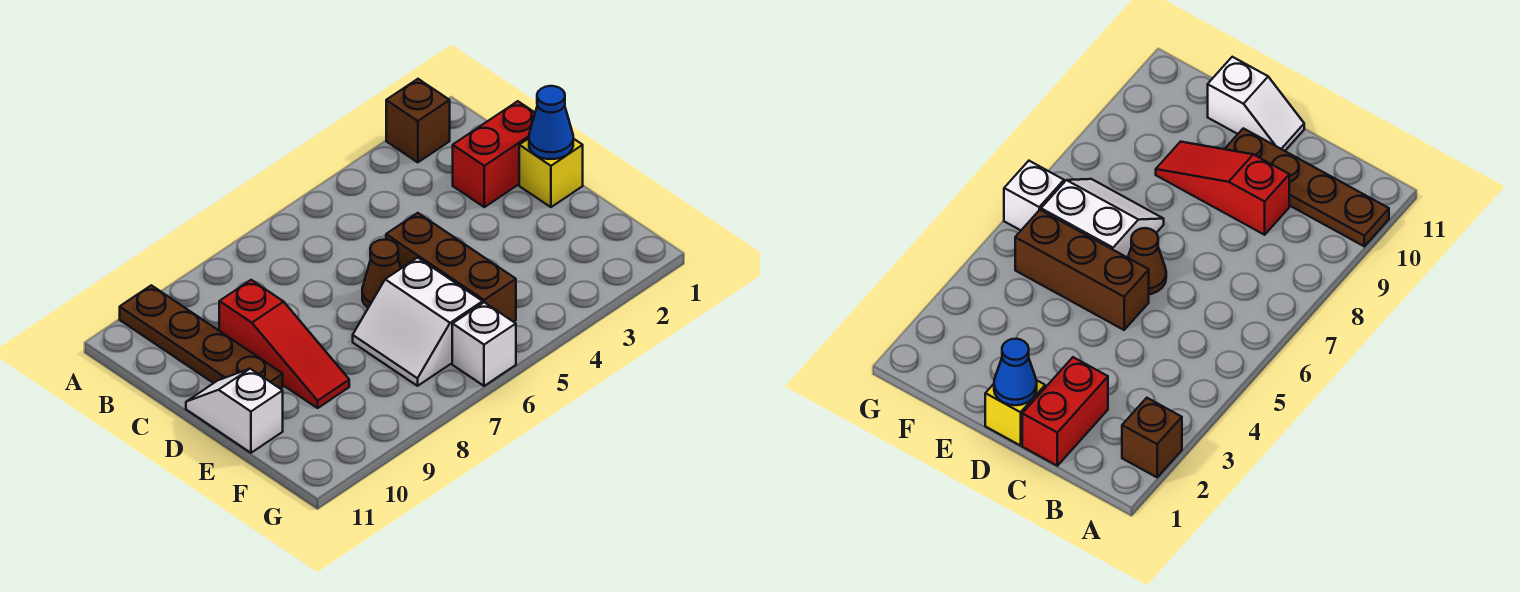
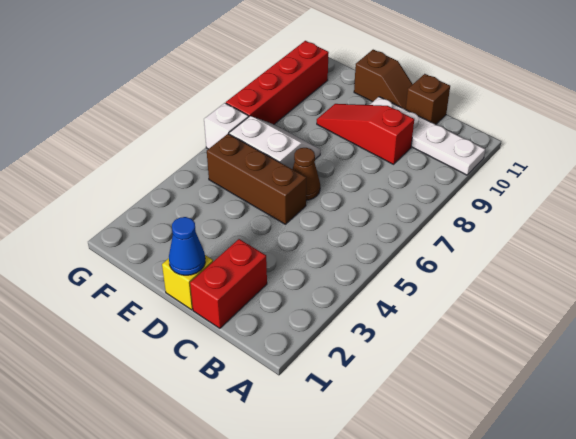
brown brick A2 level 1 -> brown brick C11 level 1
brown plate A10:D10 level 1 -> white plate A10:D10 level 1
white slope D11:E11 level 1 top E -> brown slope D11:E11 level 1 top E
none -> red brick G7:G10 level 1

